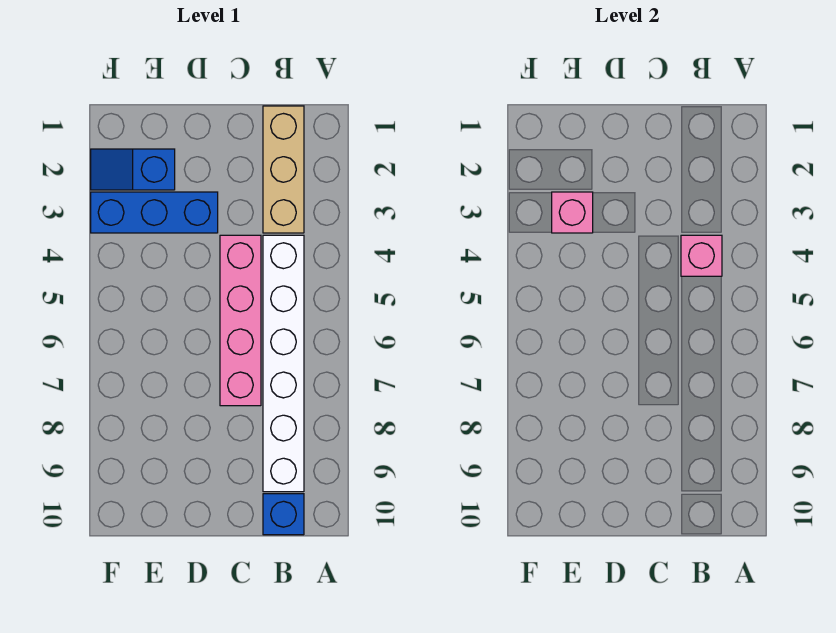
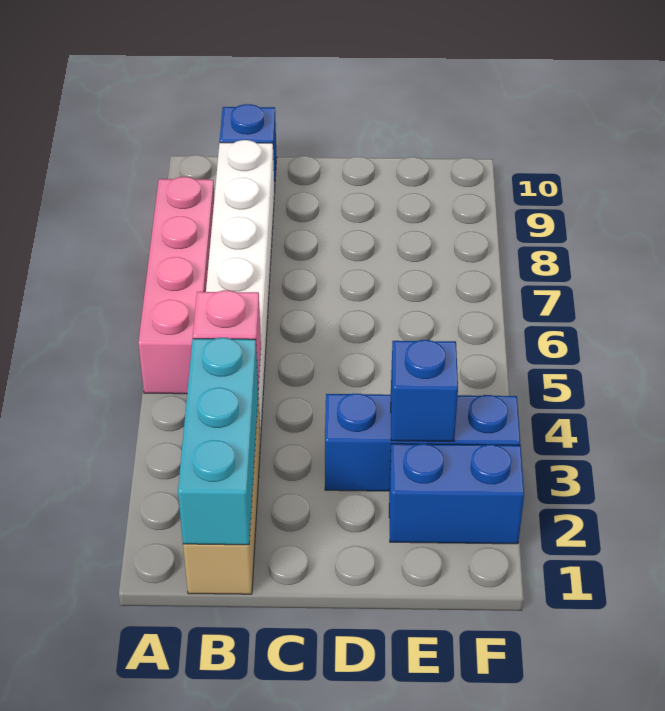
none -> cyan brick B1:B3 level 2
pink brick C4:C7 level 1 -> pink brick A5:A8 level 1
blue slope E2:F2 level 1 top E -> blue brick E2:F2 level 1
pink brick E3 level 2 -> blue brick E3 level 2

